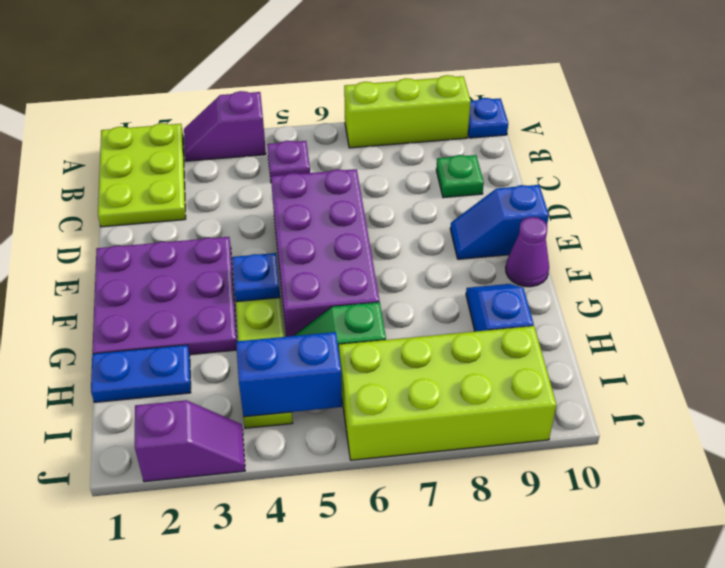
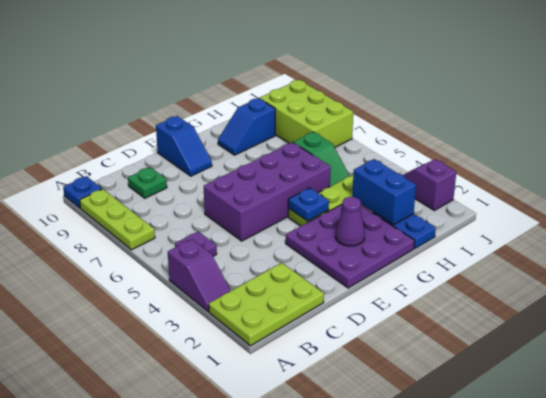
lime brick A7:A9 level 1 -> lime plate A7:A9 level 1
purple cone F10 level 1 -> purple cone F2 level 2
blue brick I4:I5 level 2 -> blue brick H2:H3 level 2
lime brick I6:J9 level 1 -> lime brick I7:J9 level 1

